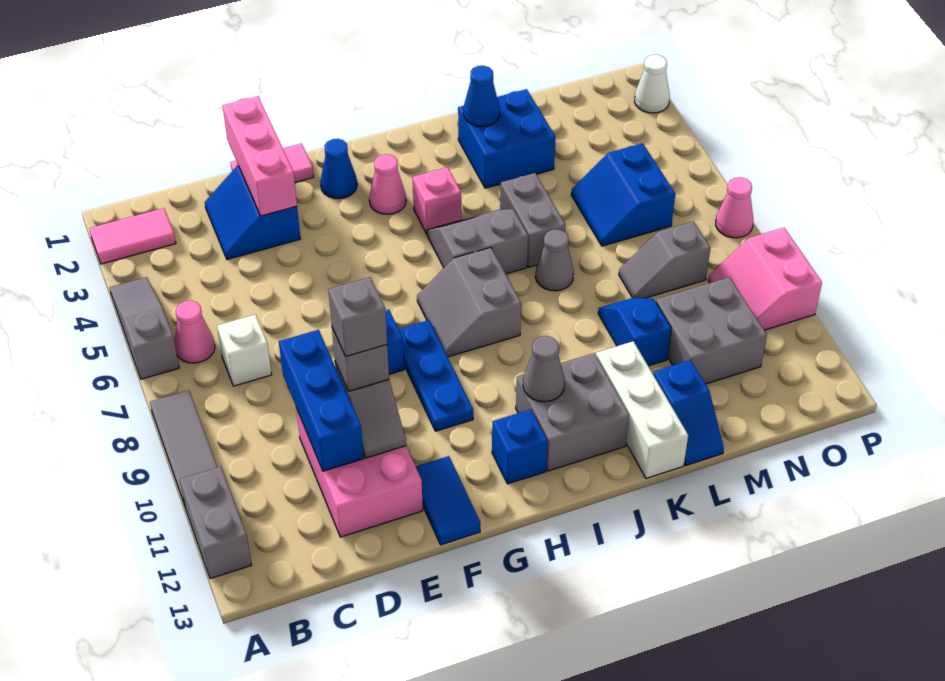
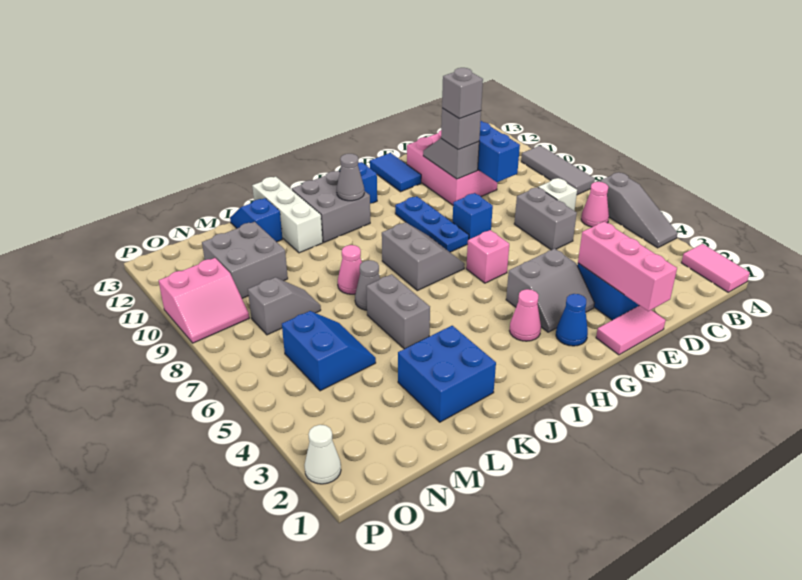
pink tile A2:B2 level 1 -> pink tile A1:A2 level 1
grey brick A11:A12 level 1 -> grey brick D6:D7 level 1
pink brick I4 level 1 -> pink brick G6 level 1
grey slope I5:J6 level 1 top 6 -> grey slope F3:G4 level 1 top 4
blue cone K2 level 2 -> none
blue slope L9:L10 level 1 top 10 -> none
pink slope O9:P10 level 1 top P -> pink slope O9:P10 level 1 top 10
pink cone P7 level 1 -> pink cone K8 level 1

